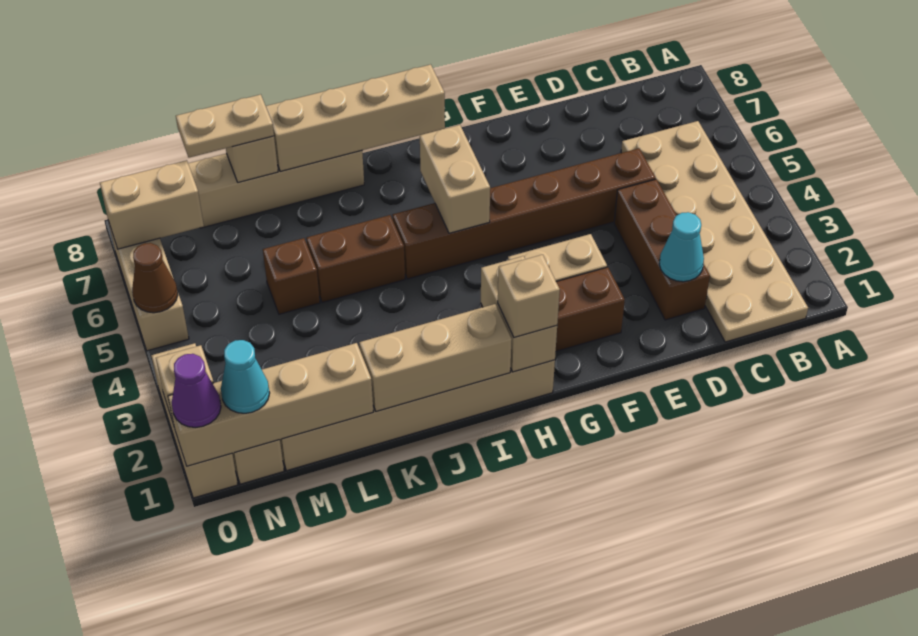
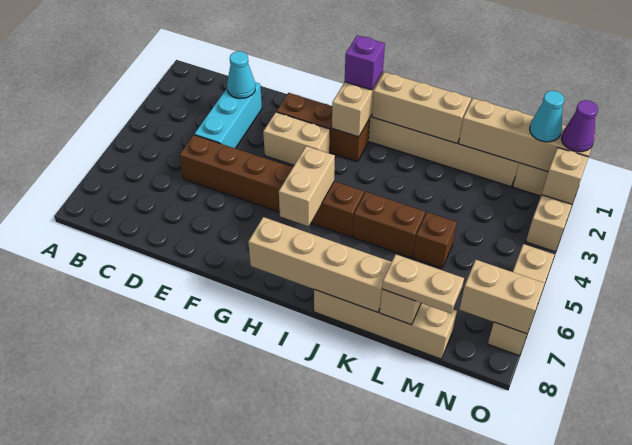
tan plate B1:C6 level 1 -> none
brown brick D2:D4 level 1 -> cyan brick D2:D4 level 1
tan brick H1 level 3 -> purple brick H1 level 3
brown cone O5 level 2 -> none

